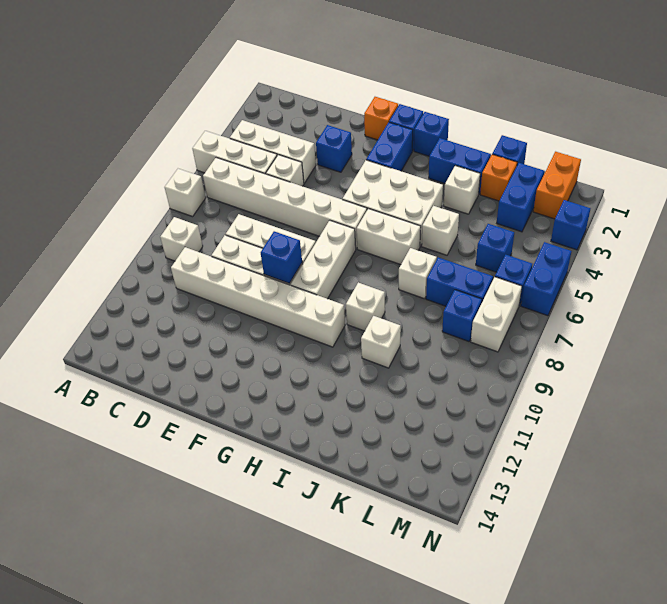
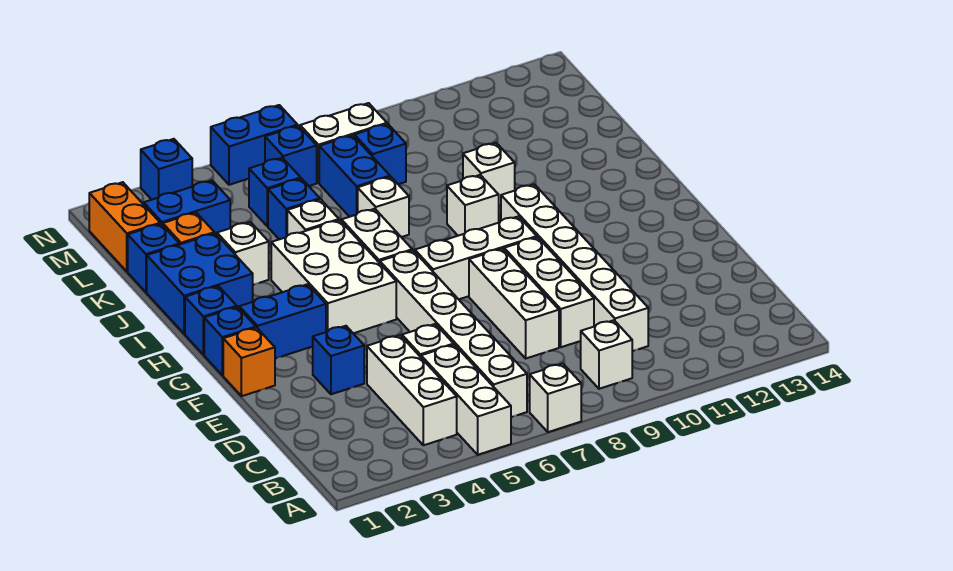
blue brick F9 level 2 -> blue brick K5 level 1
blue brick I2:J2 level 1 -> blue brick I1:J2 level 1
orange brick M1:M2 level 1 -> orange brick L1:M1 level 1

